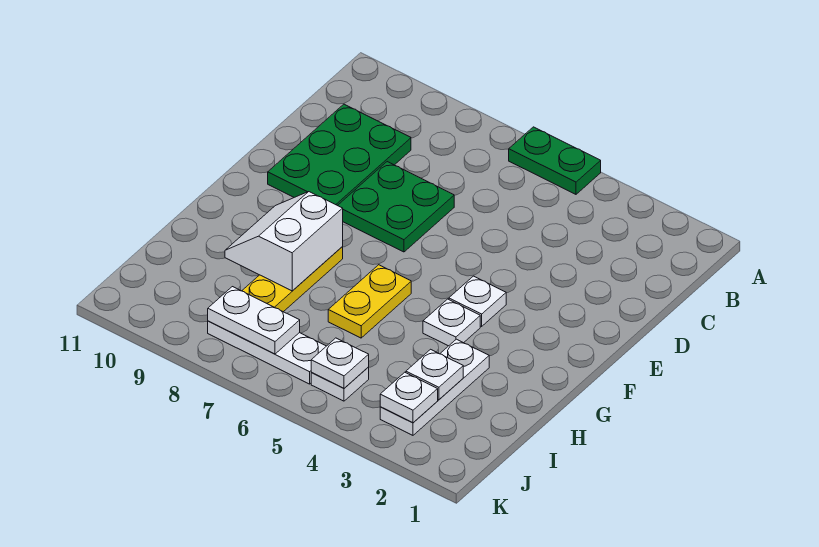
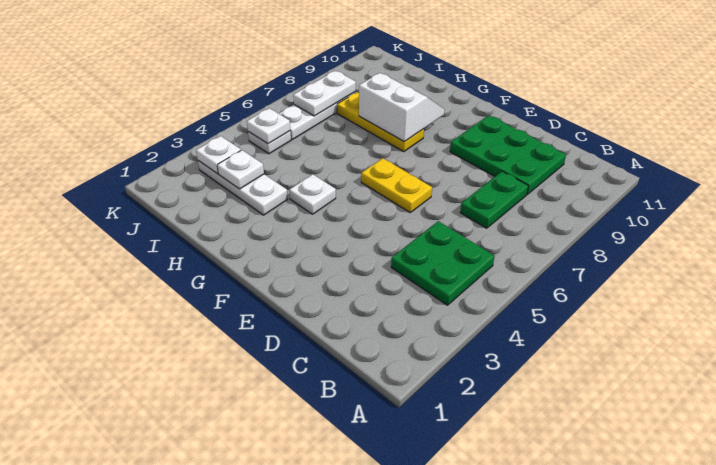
green plate A5:A6 level 1 -> green plate C7:C8 level 1
green plate D7:E8 level 1 -> green plate B4:C5 level 1
white plate F4 level 1 -> none
yellow plate G6:H6 level 1 -> yellow plate E6:F6 level 1

